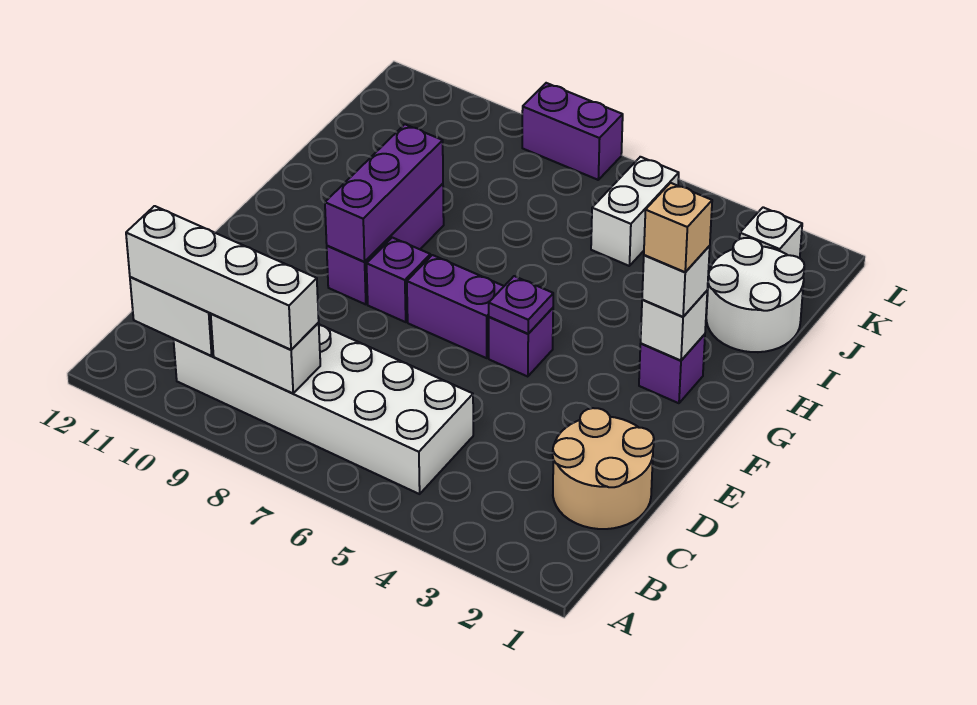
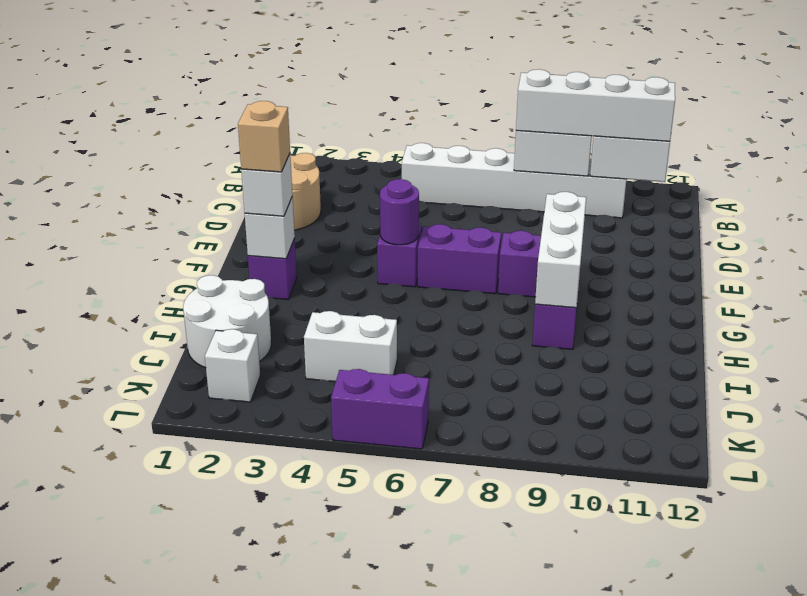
white brick B5:C10 level 1 -> white brick B5:B10 level 1
purple plate F5 level 2 -> purple round brick F5 level 2
purple brick F9:H9 level 2 -> white brick F9:H9 level 2
white brick J5:K5 level 1 -> white brick J4:J5 level 1
purple brick L7:L8 level 1 -> purple brick L5:L6 level 1

